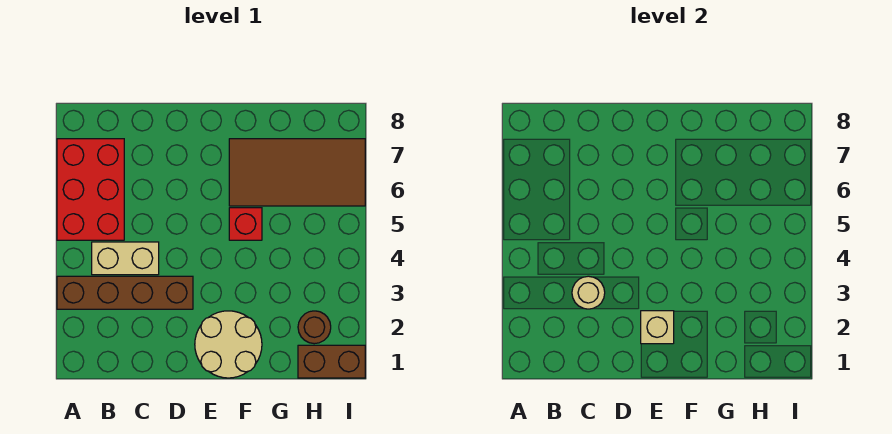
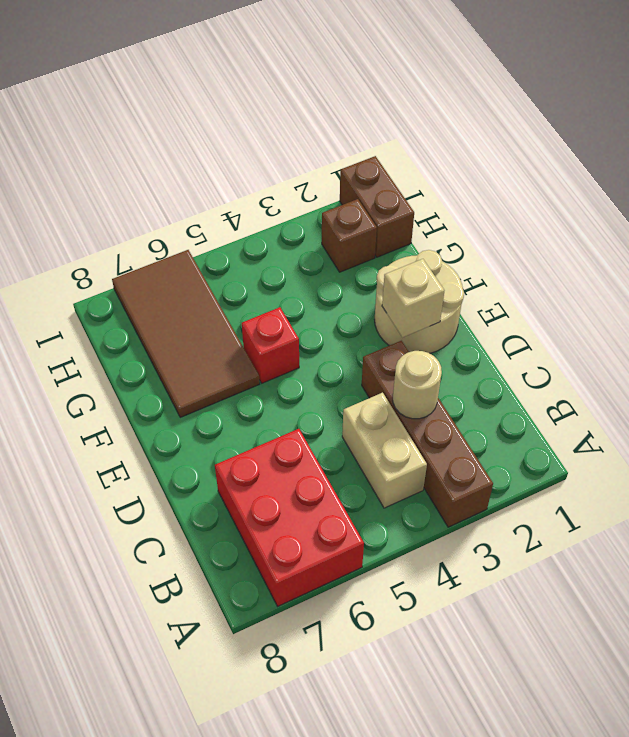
red brick A5:B7 level 1 -> red brick A6:C7 level 1
brown round brick H2 level 1 -> brown brick H2 level 1

